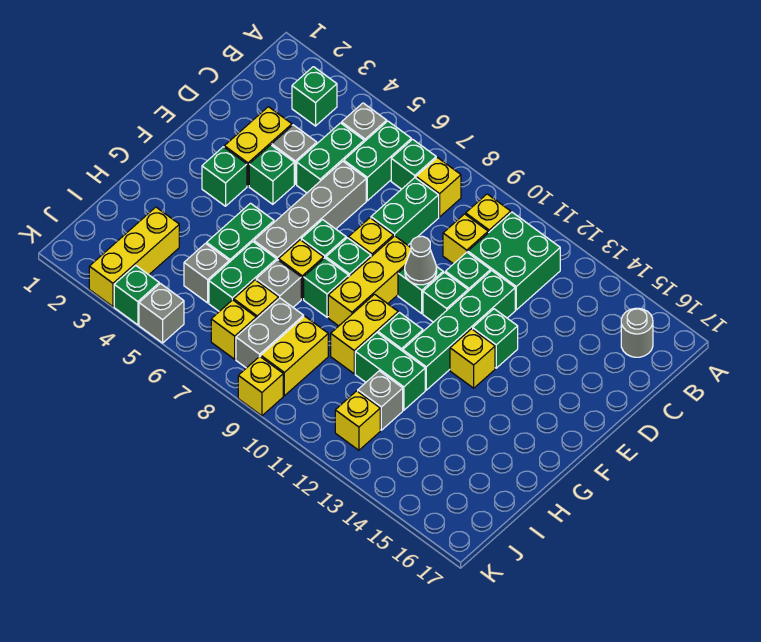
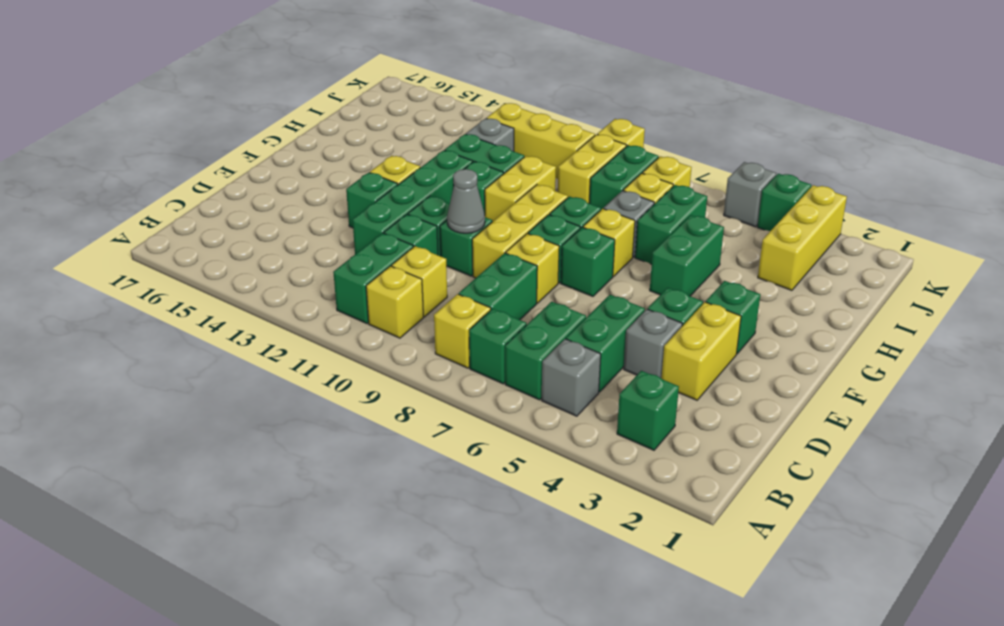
green brick B11:C12 level 1 -> green brick B11:C11 level 1
grey round brick B16 level 1 -> none
grey brick D6:G6 level 1 -> none
grey brick I5 level 1 -> none
grey brick I8:J8 level 1 -> green brick I8:J8 level 1
yellow brick J12 level 1 -> yellow brick J10:J12 level 1

